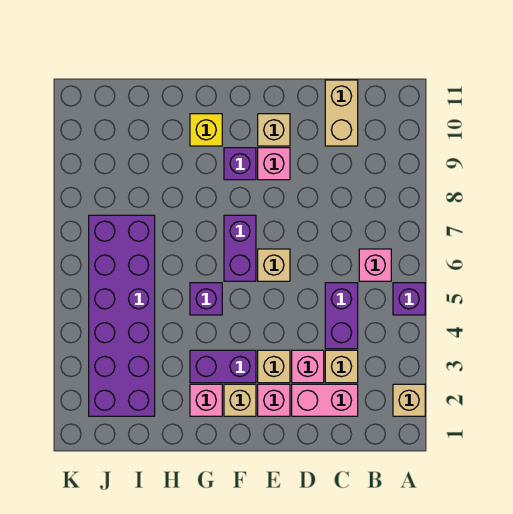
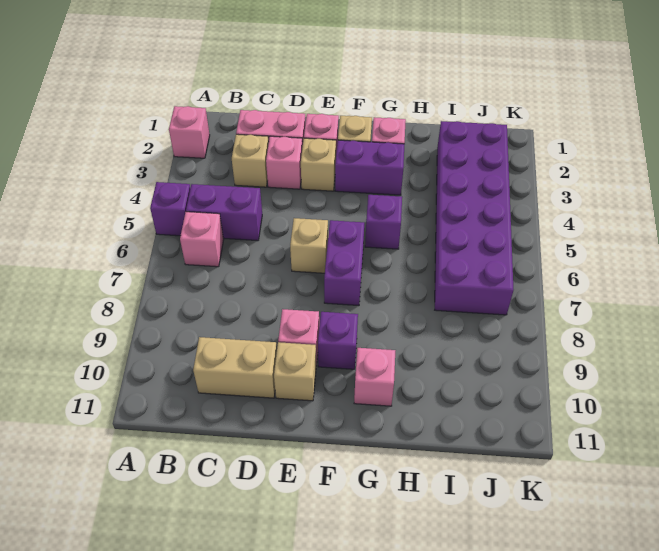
tan brick A2 level 1 -> pink brick A2 level 1
purple brick C4:C5 level 1 -> purple brick B5:C5 level 1
tan brick C10:C11 level 1 -> tan brick C10:D10 level 1
yellow brick G10 level 1 -> pink brick G10 level 1

